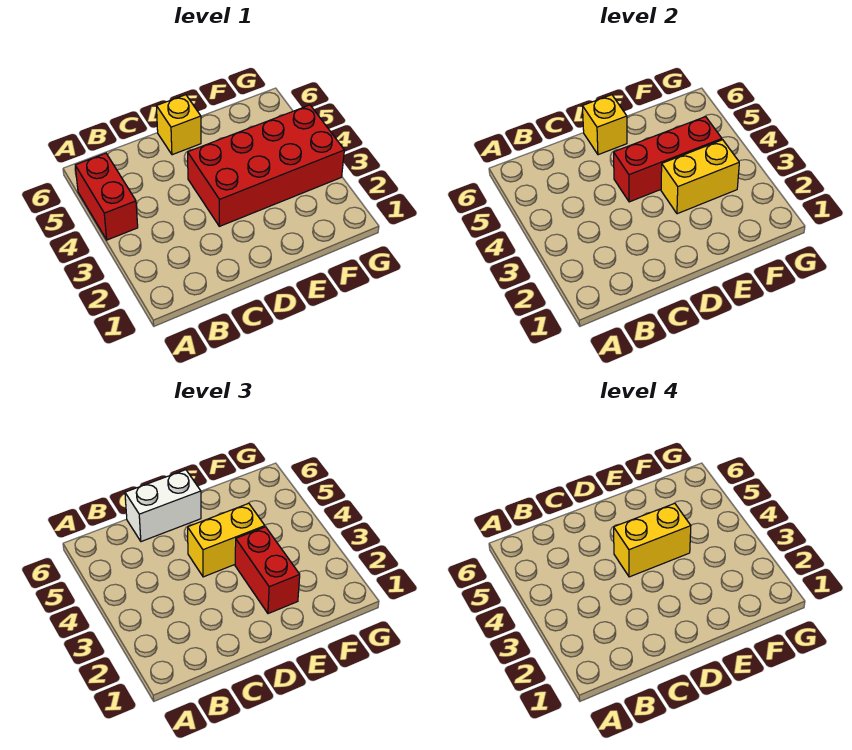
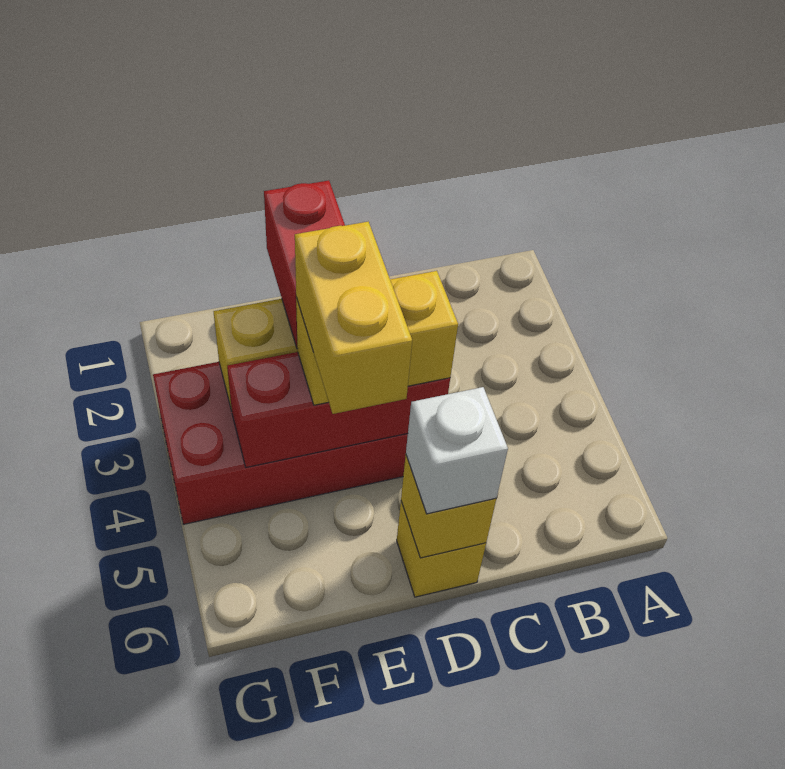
red brick A4:A5 level 1 -> none
white brick C6:D6 level 3 -> white brick D6 level 3
yellow brick D4:E4 level 4 -> yellow brick E4:E5 level 4

